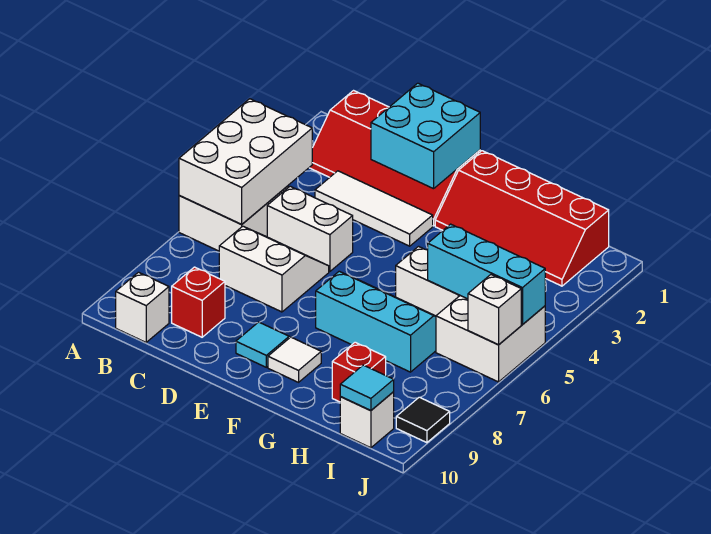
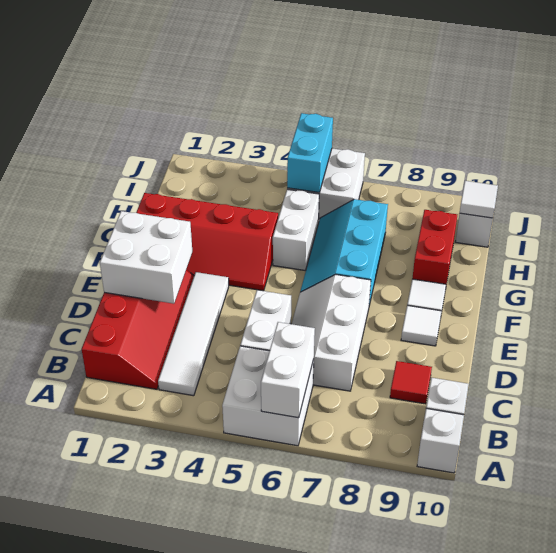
white brick A4:B6 level 2 -> white brick A6:B6 level 2
white tile C3:E3 level 1 -> white tile B3:E3 level 1
white slope C6:D7 level 1 top 7 -> white slope C6:E7 level 1 top 7
red brick C9 level 1 -> red tile C9 level 1
cyan brick D1:E2 level 2 -> white brick D1:E2 level 2
cyan tile E9 level 1 -> white tile E9 level 1
red slope F1:I2 level 1 top 1 -> red slope F1:G4 level 1 top G
cyan brick H5:J5 level 2 -> cyan brick I5:J5 level 2
red brick H9 level 1 -> red brick G9:H9 level 1
cyan tile I10 level 2 -> white tile I10 level 2
white brick J6 level 2 -> white brick A10 level 1
black tile J9 level 1 -> none

